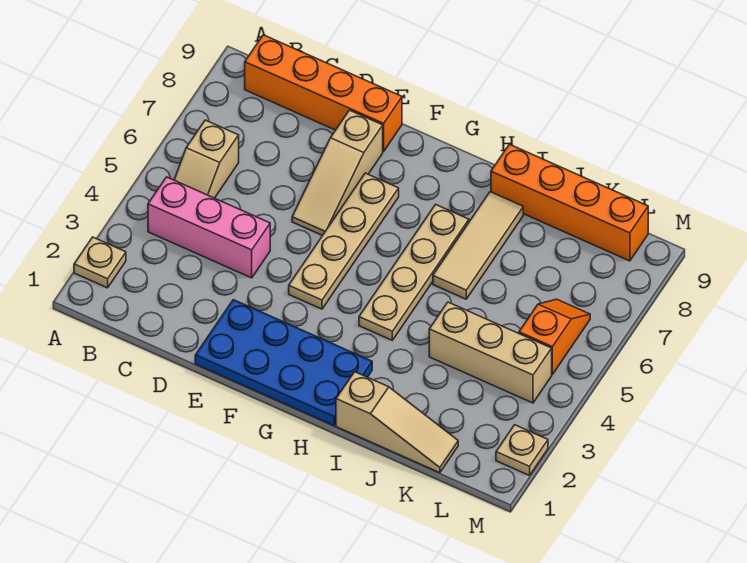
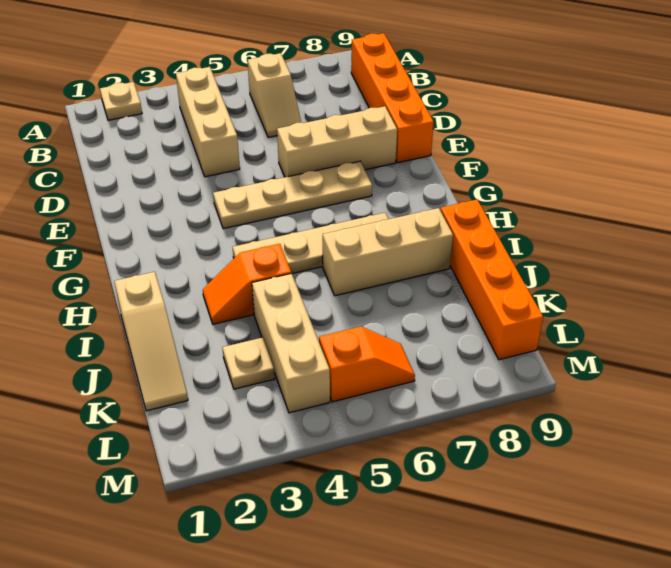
pink brick B4:D4 level 1 -> tan brick B4:D4 level 1
tan slope B5:B6 level 1 top 6 -> tan slope B6:C6 level 1 top B
blue plate E1:H2 level 1 -> none
tan slope E6:E8 level 1 top 8 -> tan brick E6:E8 level 1
none -> orange slope I3:I4 level 1 top 4
tan tile I6:I8 level 1 -> tan brick I6:I8 level 1
tan plate M2 level 1 -> tan plate K3 level 1

